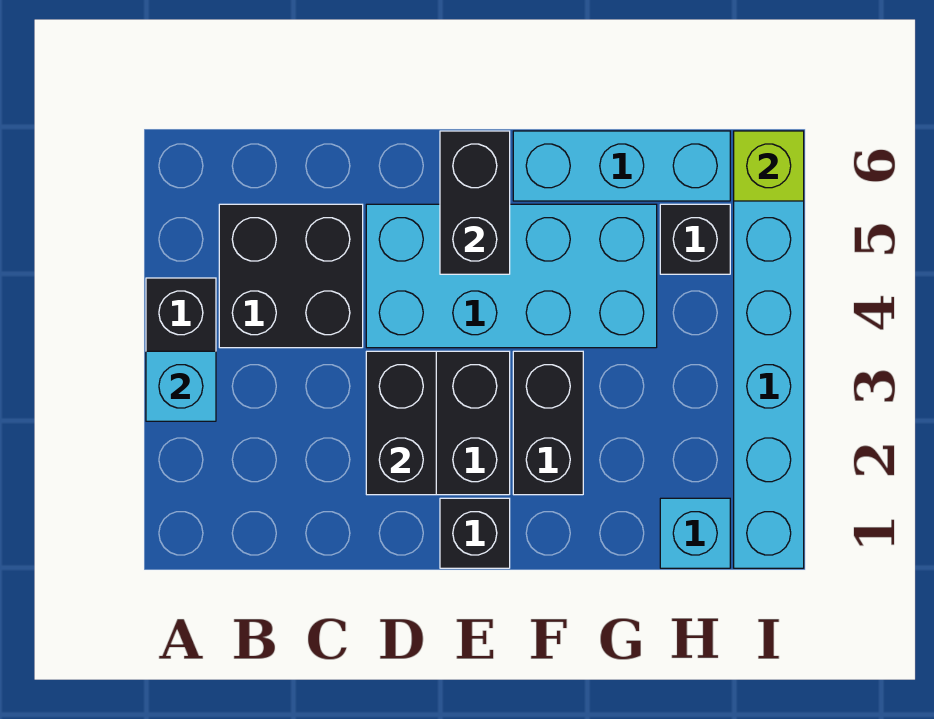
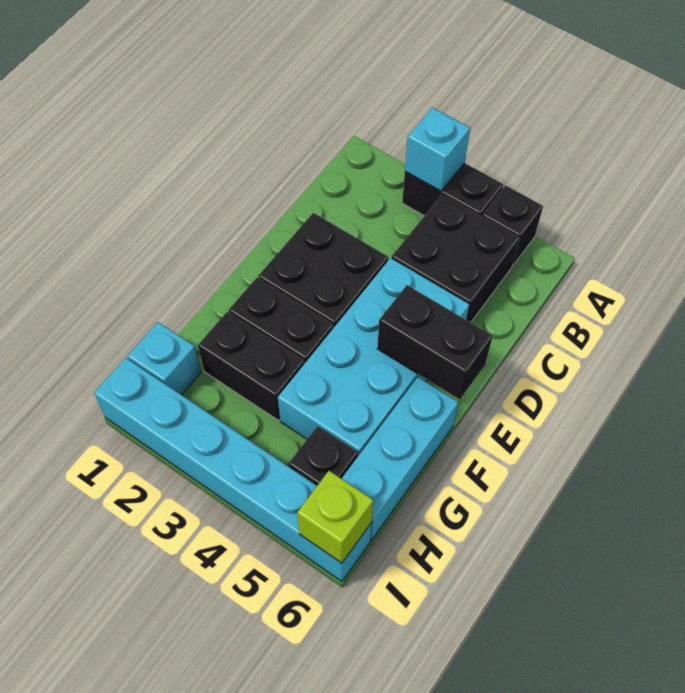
black brick D2:D3 level 2 -> black brick G2:G3 level 1
black brick E1 level 1 -> black brick A5 level 1

